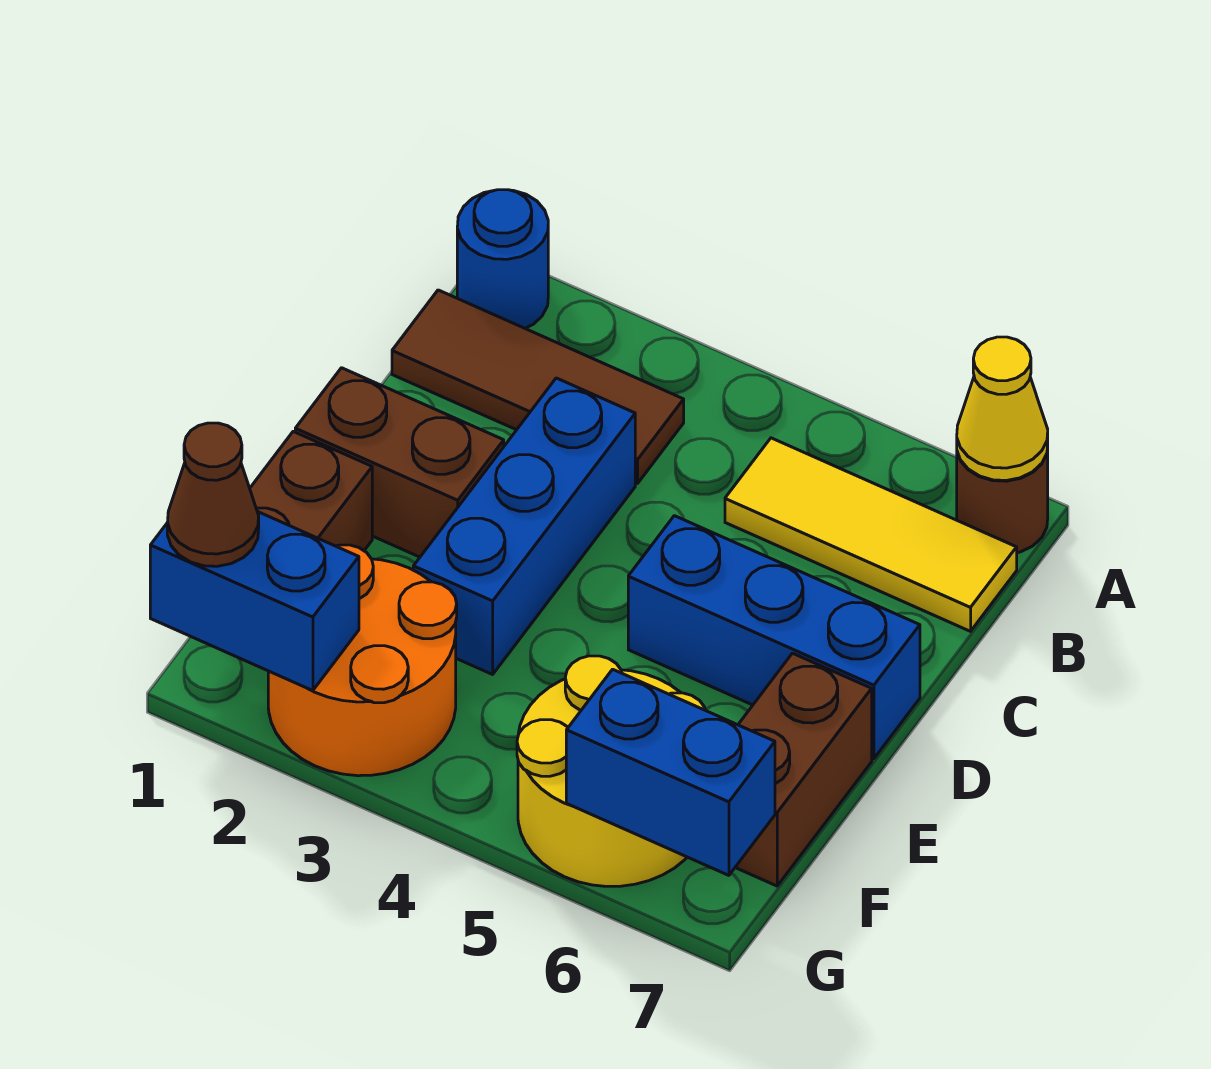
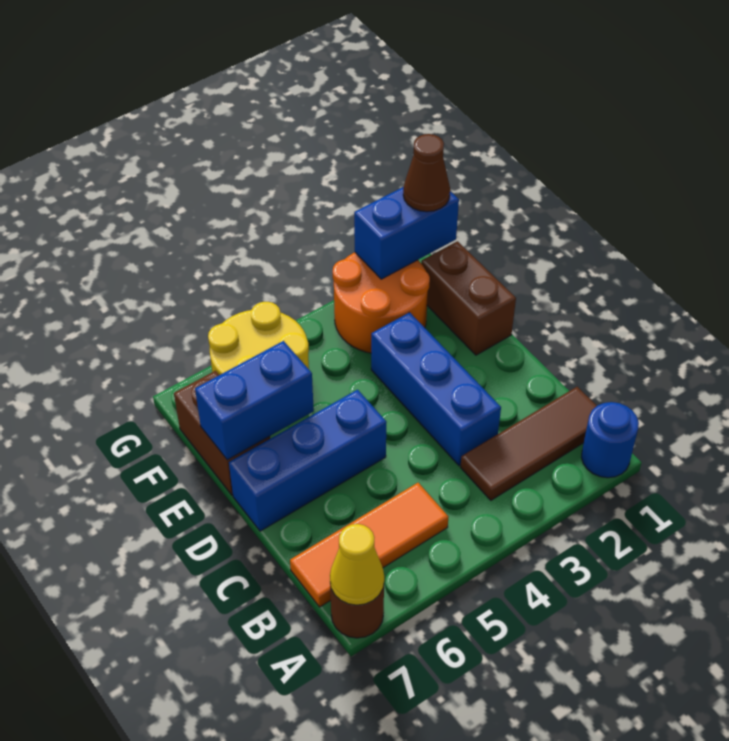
yellow tile B5:B7 level 1 -> orange tile B5:B7 level 1
brown brick D1:D2 level 1 -> none
blue brick G6:G7 level 2 -> blue brick E6:E7 level 2

